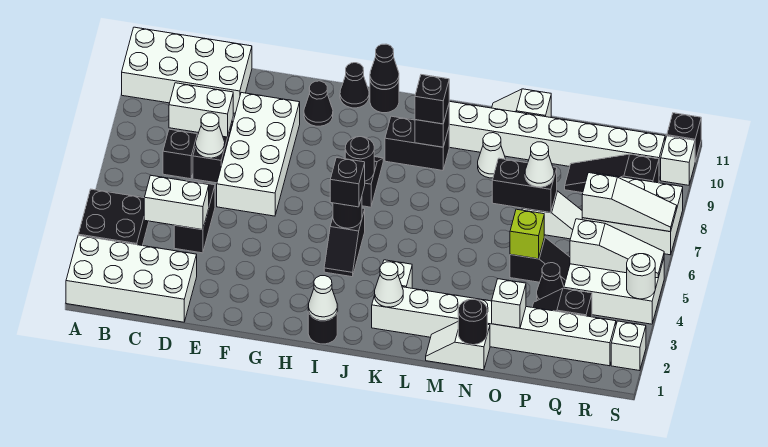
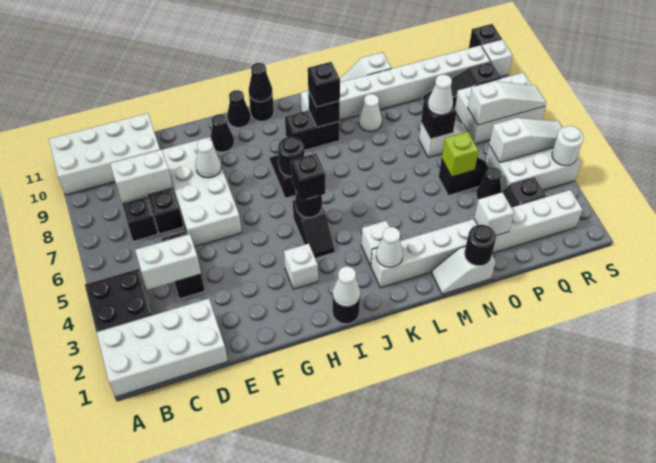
white cone D7 level 2 -> white cone F8 level 2
black brick N7:O7 level 2 -> black brick O7 level 2
white brick S2 level 1 -> white brick H3 level 1

